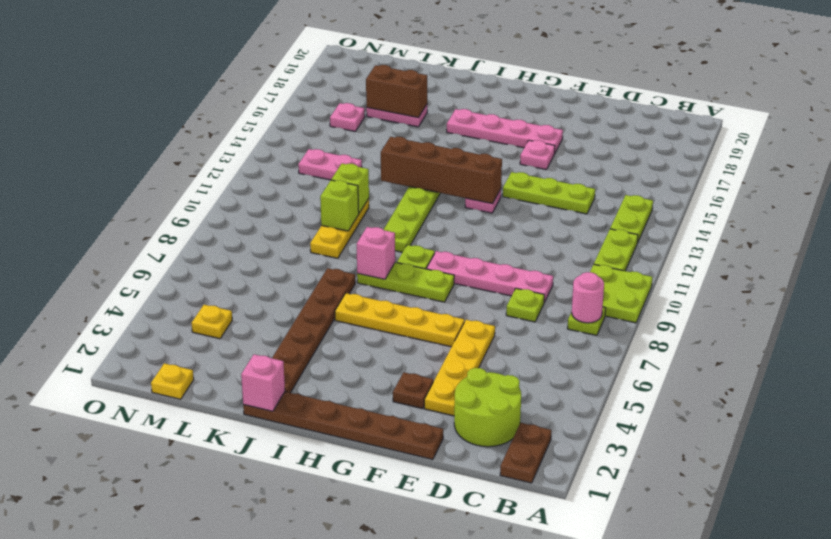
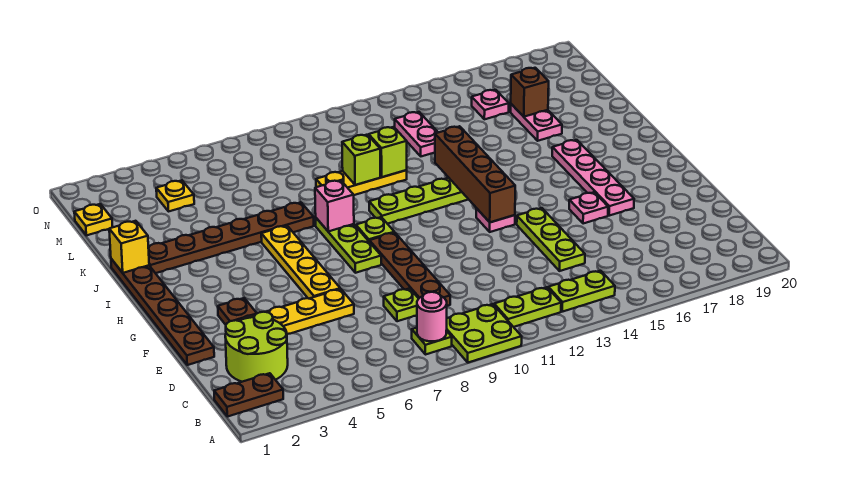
pink plate D9:G9 level 1 -> brown plate D9:G9 level 1
pink brick J1 level 2 -> yellow brick J1 level 2
brown brick K17:L17 level 2 -> brown brick L17 level 2

